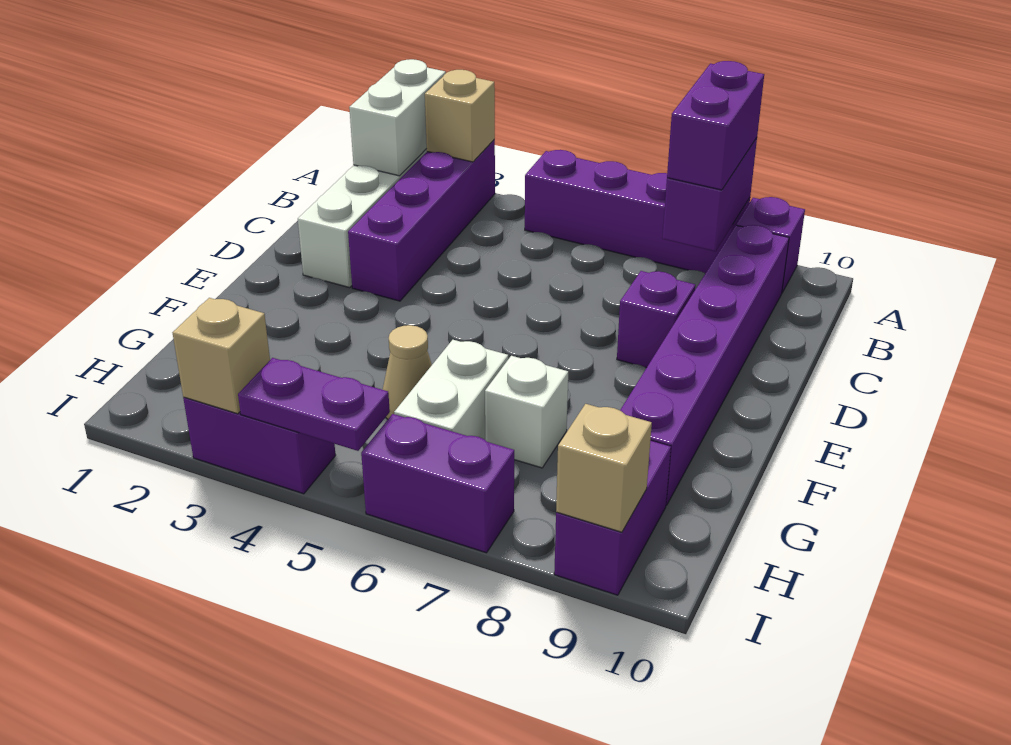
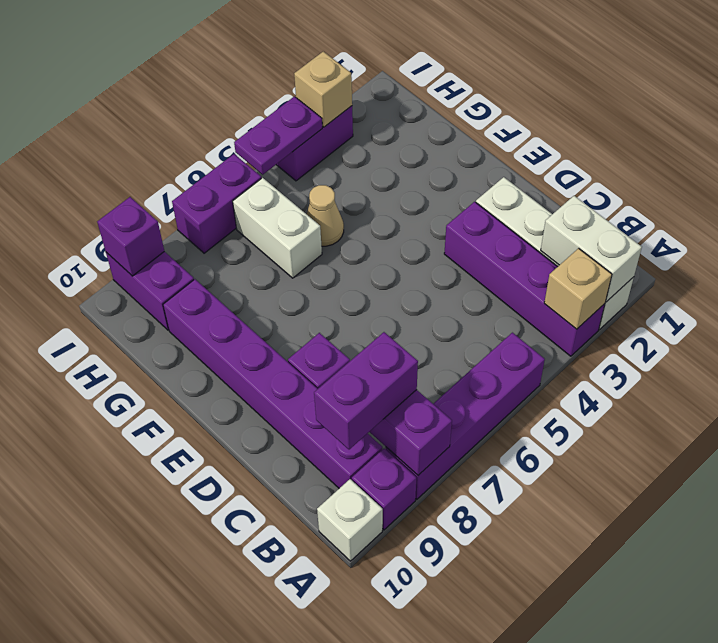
purple brick A8:B8 level 3 -> purple brick B8:B9 level 3
white brick G7 level 1 -> white brick A10 level 1
tan brick I9 level 2 -> purple brick I9 level 2

